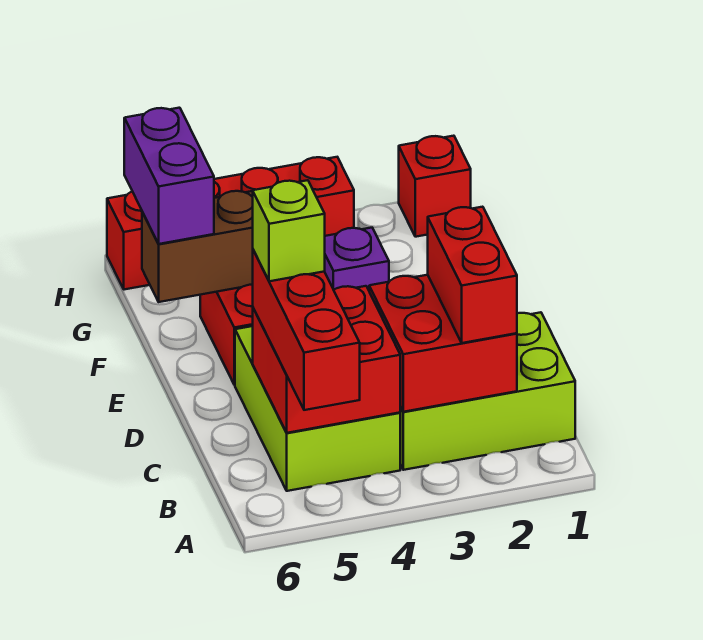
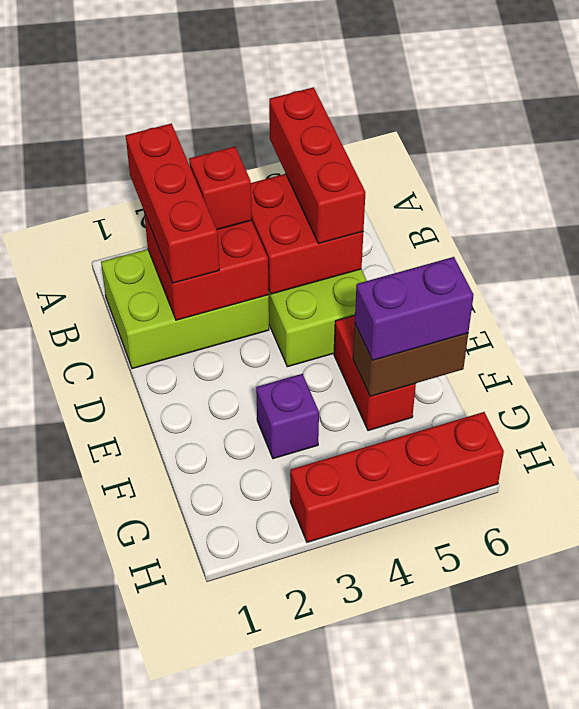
red brick B2:C2 level 3 -> red brick A2:C2 level 3
lime brick C5 level 4 -> none
purple brick F6:G6 level 3 -> purple brick F5:F6 level 3
red brick H1 level 1 -> red brick B3 level 3

